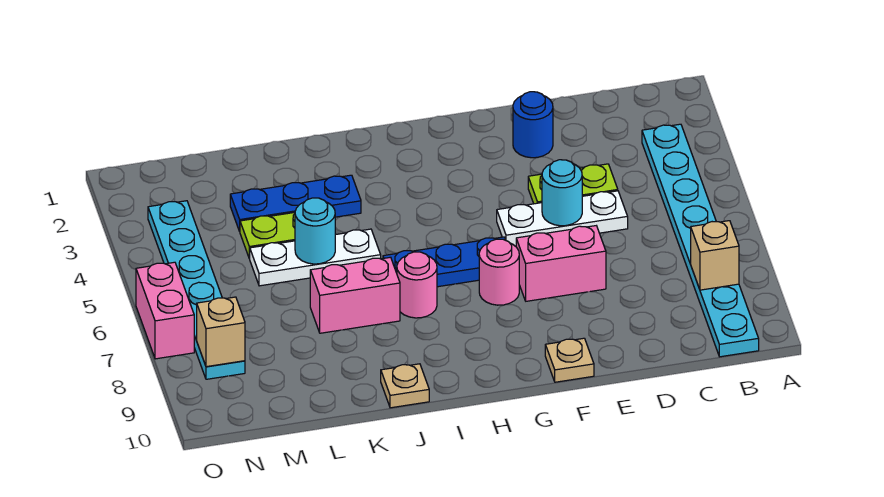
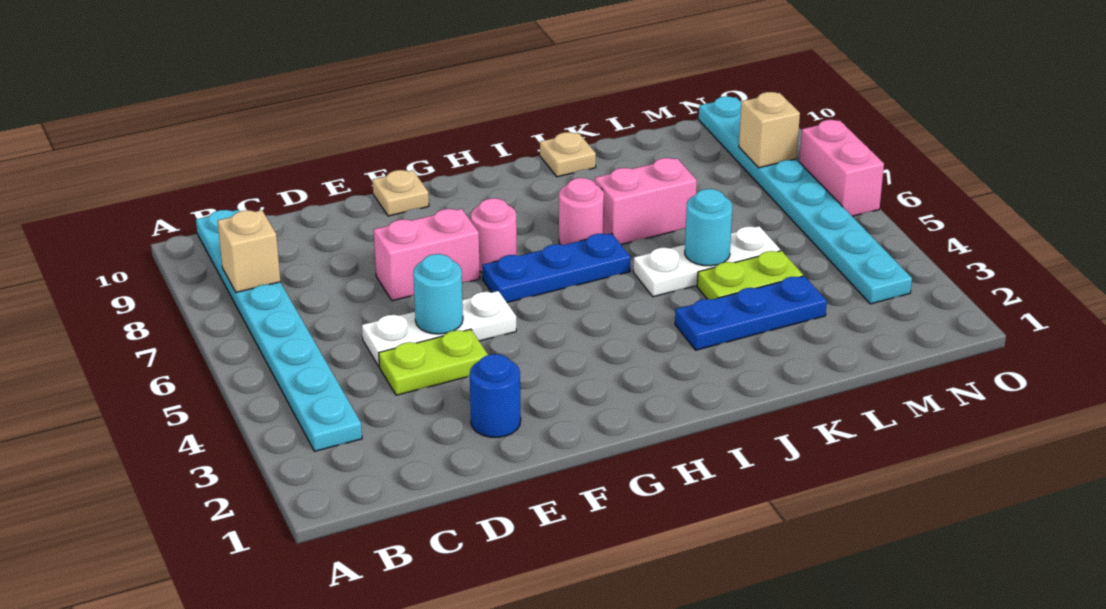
cyan plate N3:N8 level 1 -> cyan plate N3:N10 level 1

